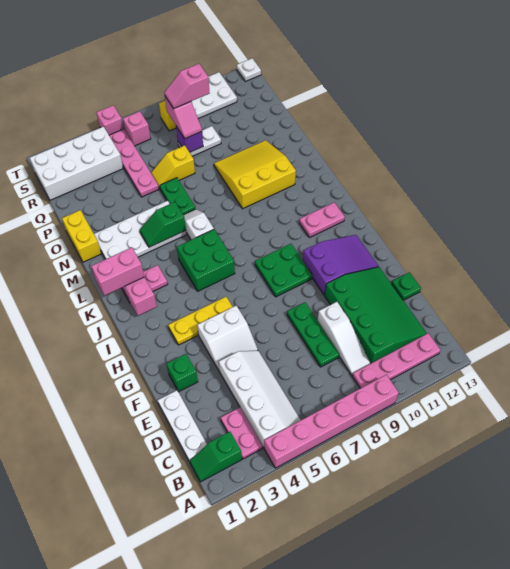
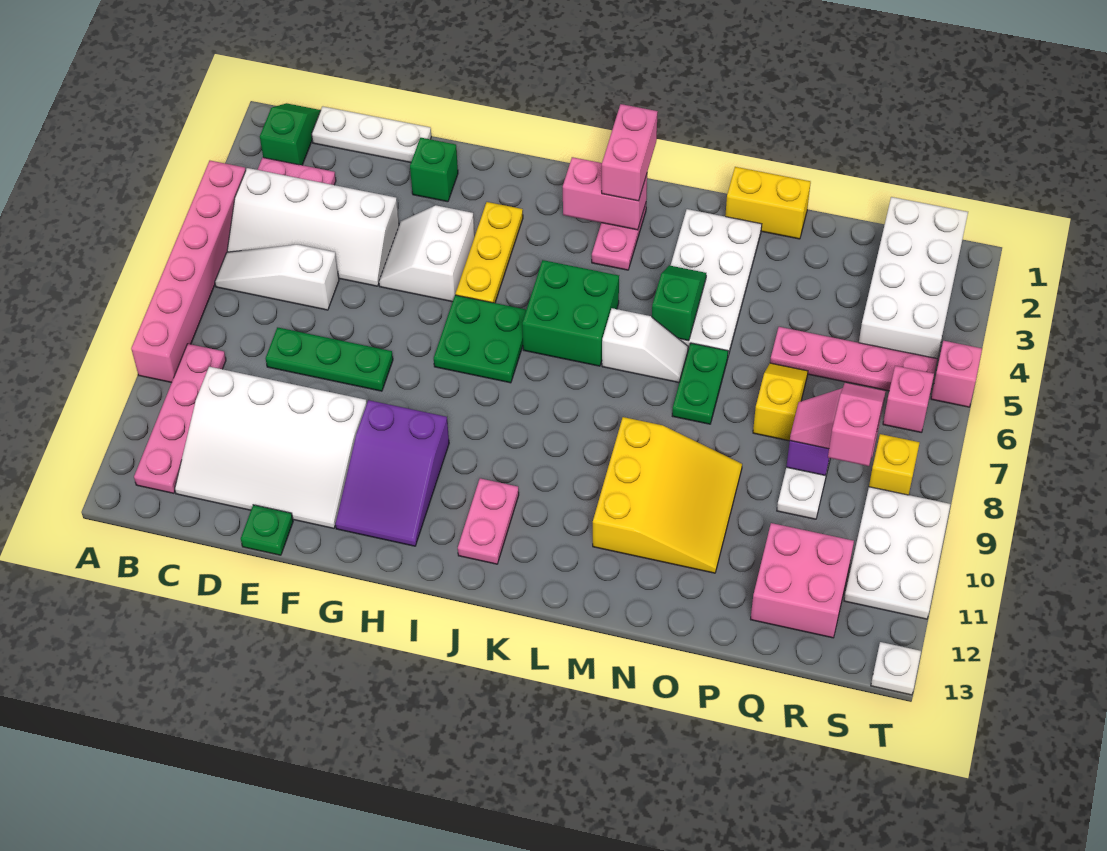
white slope C9:E9 level 1 top E -> white slope B6:D6 level 1 top D
green slope C10:F12 level 1 top 10 -> white slope C10:F12 level 1 top 10
green plate H8:I9 level 1 -> green plate H6:I7 level 1
green plate N6:O6 level 1 -> green plate N6:N7 level 1
none -> pink brick Q11:R12 level 1

